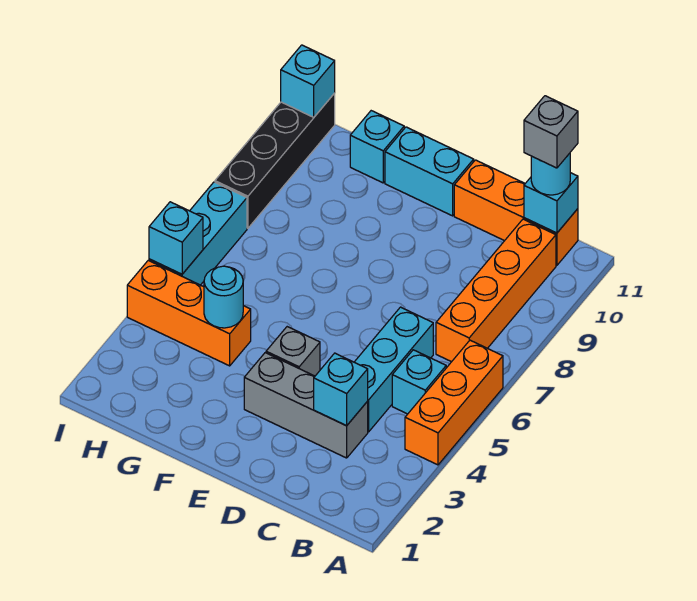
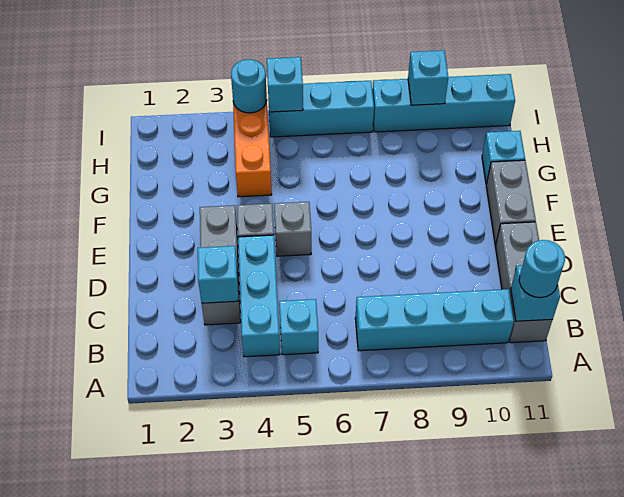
orange brick A4:A6 level 1 -> none
orange brick B7:B10 level 1 -> cyan brick B7:B10 level 1
orange brick B11:D11 level 1 -> grey brick B11:D11 level 1
grey brick B11 level 4 -> grey brick E5 level 1
cyan brick C4:C6 level 1 -> cyan brick B4:D4 level 1
cyan brick E11:F11 level 1 -> grey brick E11:F11 level 1
cyan round brick G4 level 2 -> cyan round brick I4 level 2
black brick I8:I11 level 1 -> cyan brick I8:I11 level 1
cyan brick I11 level 2 -> cyan brick I9 level 2

